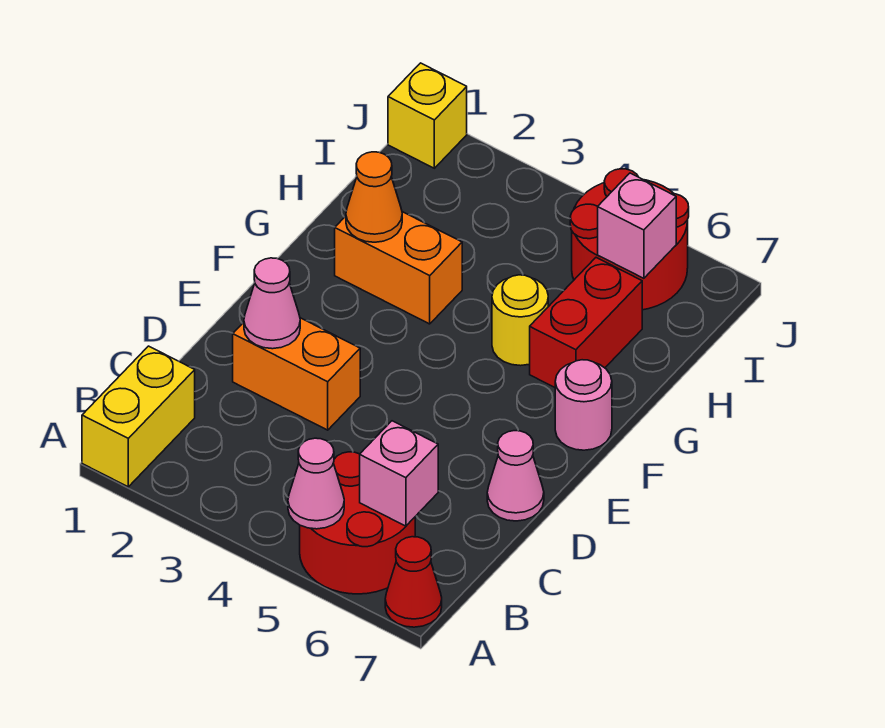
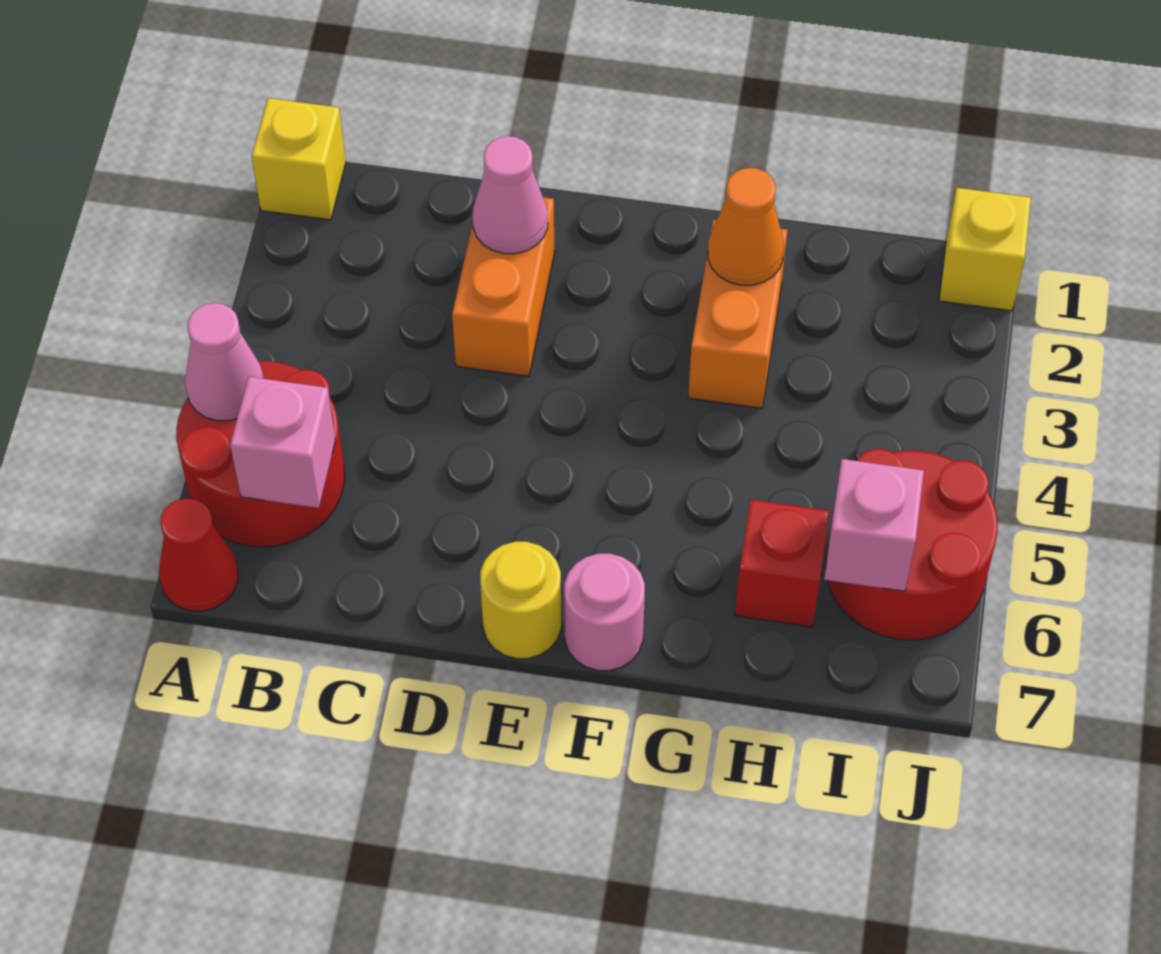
yellow brick A1:B1 level 1 -> yellow brick A1 level 1
pink cone D7 level 1 -> none
yellow round brick G5 level 1 -> yellow round brick E7 level 1
red brick G6:H6 level 1 -> red brick H6 level 1

